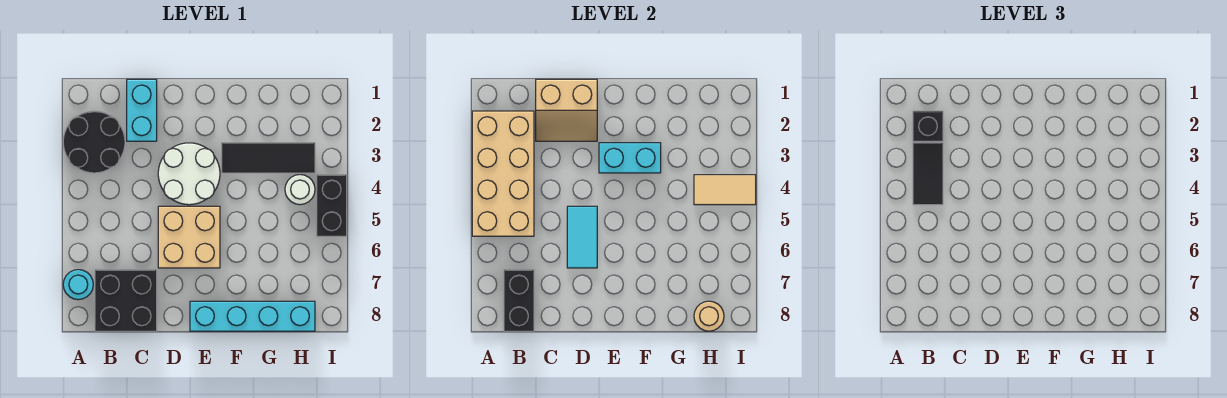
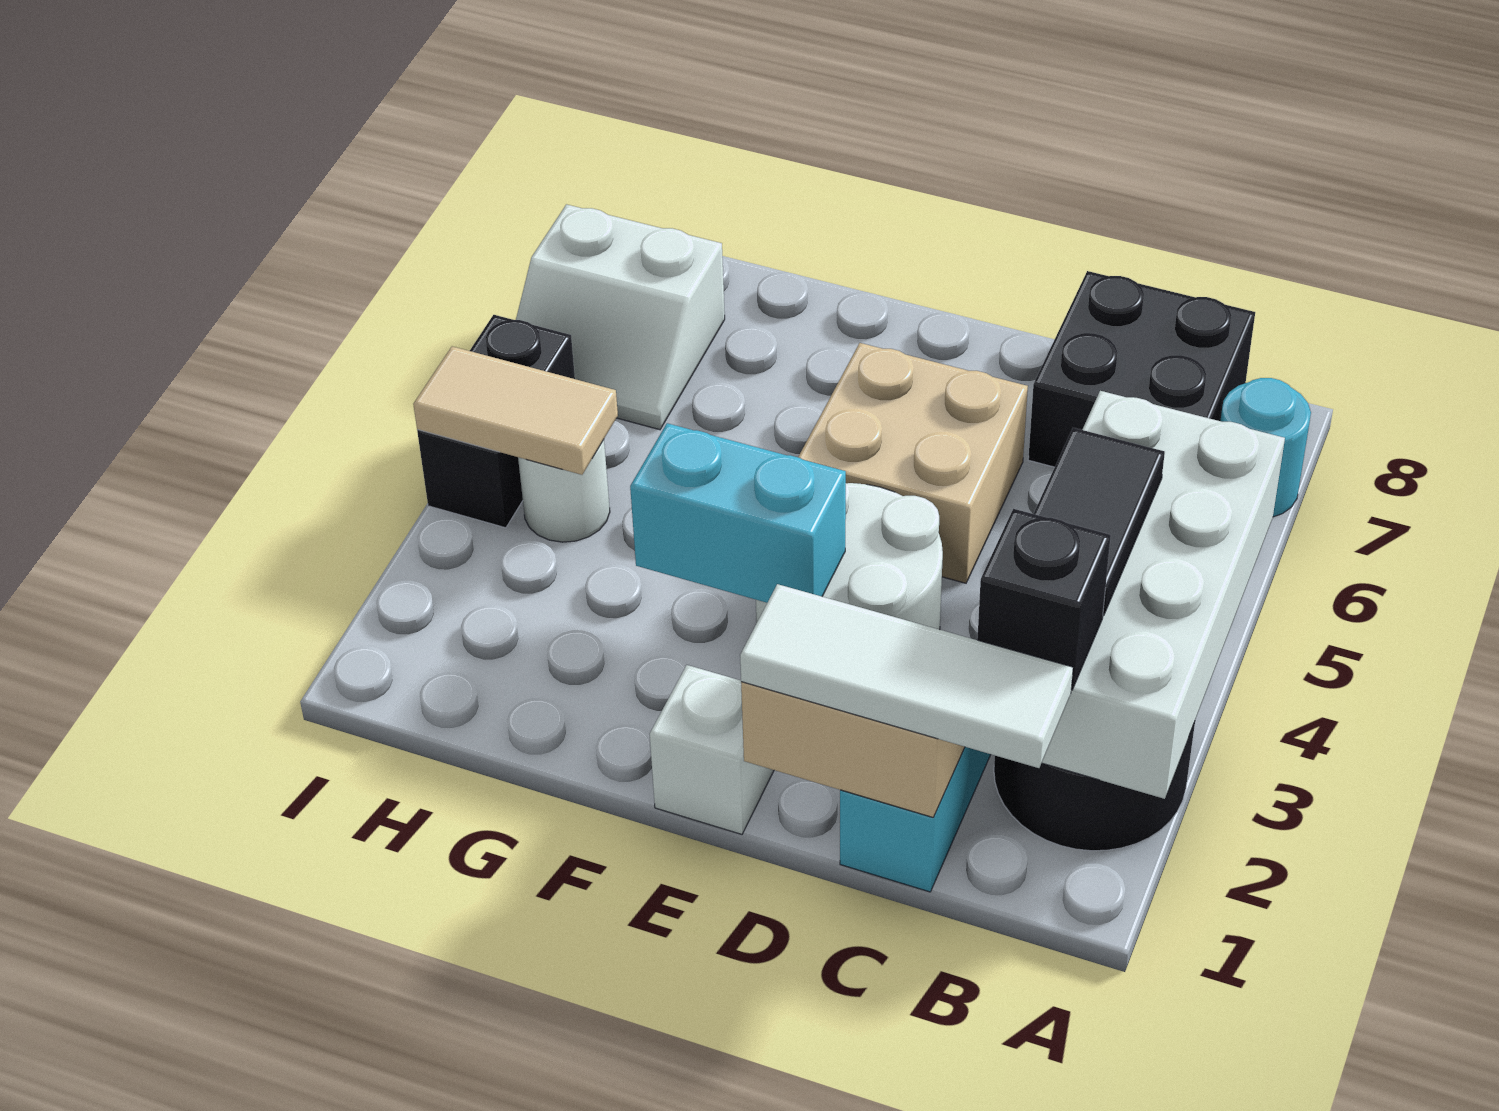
tan brick A2:B5 level 2 -> white brick A2:B5 level 2
none -> white tile B1:D1 level 3
black brick B7:B8 level 2 -> none
cyan tile D5:D6 level 2 -> none
none -> white brick E1 level 1
cyan brick E8:H8 level 1 -> none
black tile F3:H3 level 1 -> none
none -> white slope H6:I7 level 1 top 7
tan round brick H8 level 2 -> none

